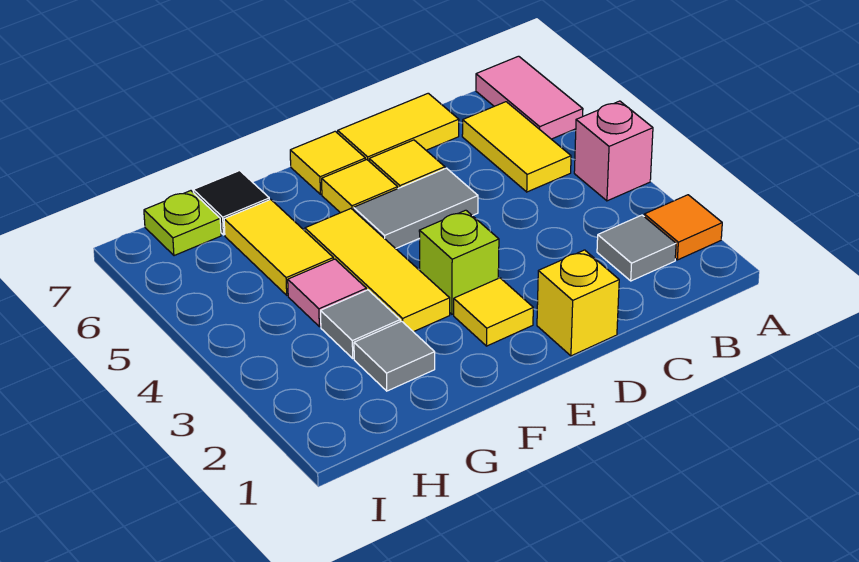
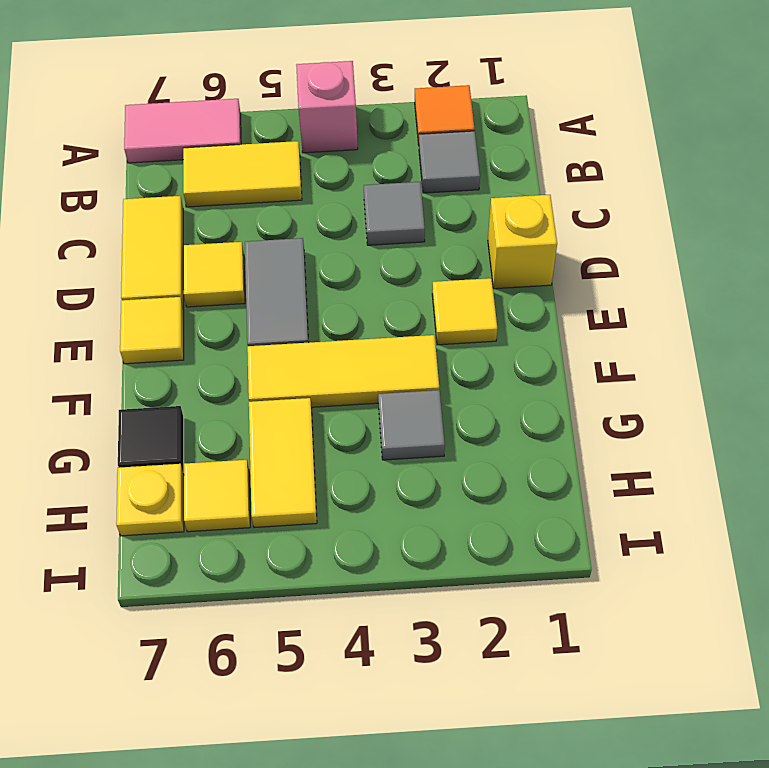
lime brick E3 level 1 -> none
yellow tile E6 level 1 -> yellow tile H6 level 1
grey tile G2 level 1 -> grey tile C3 level 1
pink tile G4 level 1 -> none
yellow tile G5:G6 level 1 -> yellow tile G5:H5 level 1
lime plate H7 level 1 -> yellow plate H7 level 1

